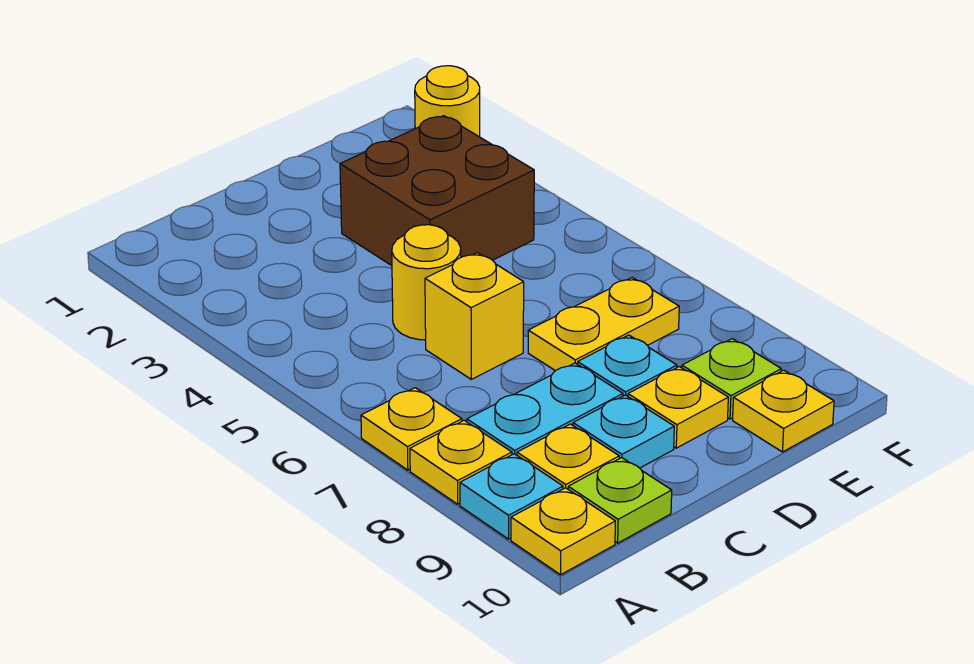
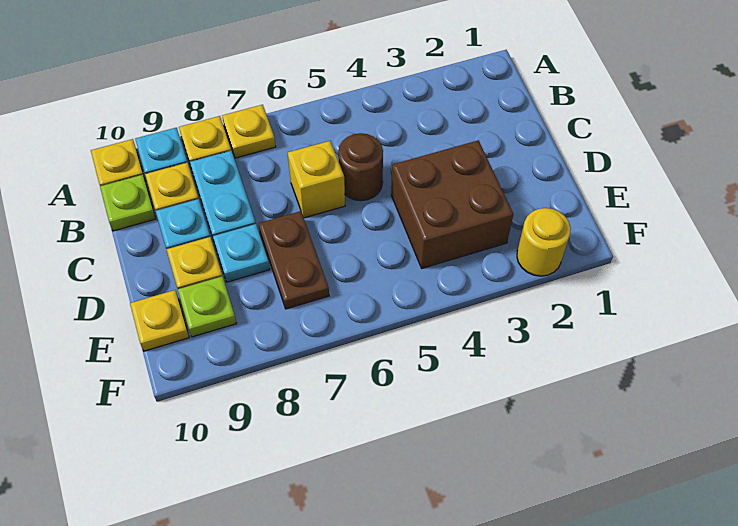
yellow round brick C5 level 1 -> brown round brick C5 level 1
yellow plate D7:E7 level 1 -> brown plate D7:E7 level 1

